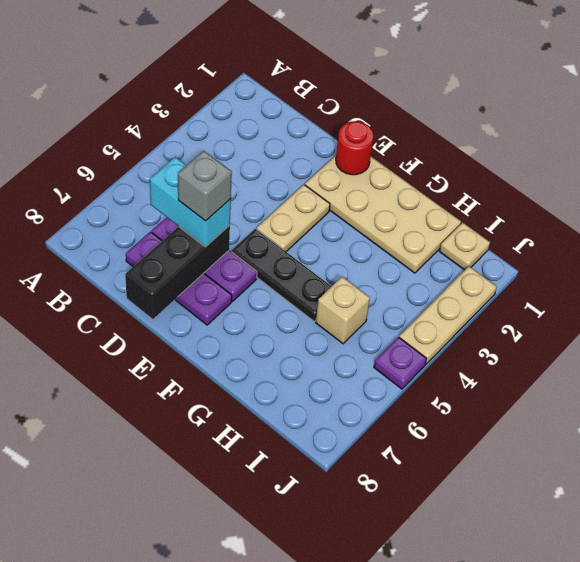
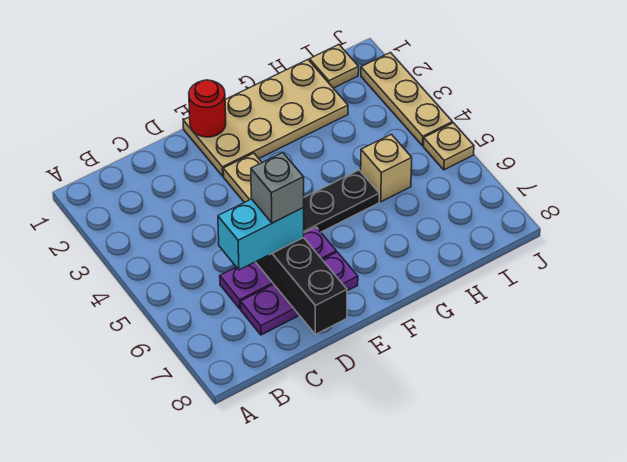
purple plate J5 level 1 -> tan plate J5 level 1

